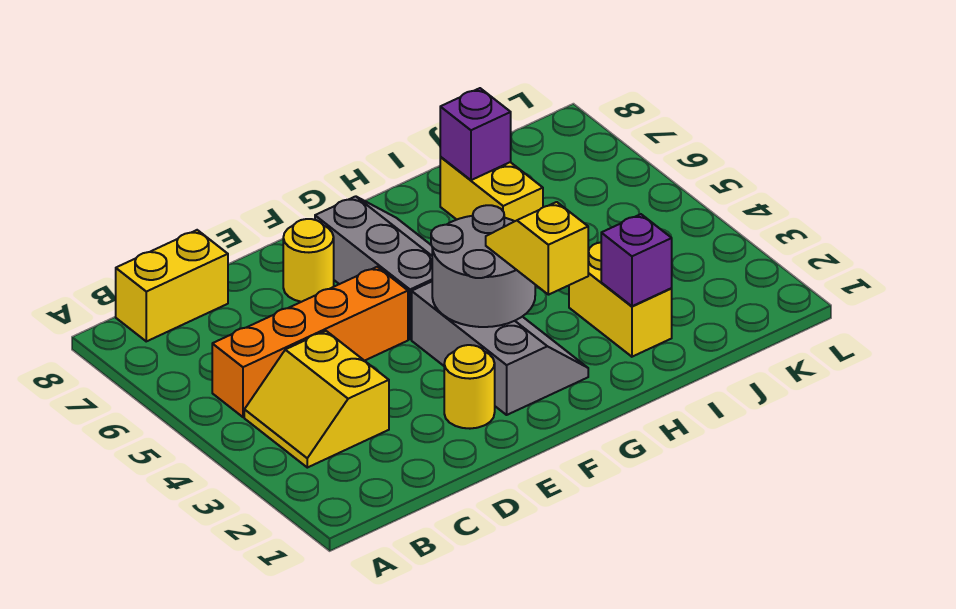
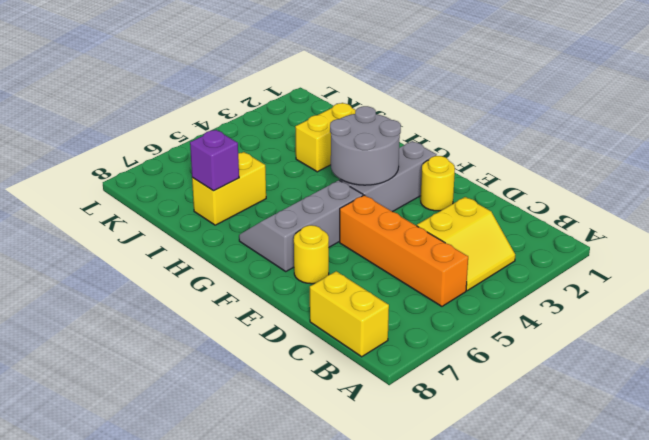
yellow slope G2:G3 level 3 top 2 -> none
purple brick I2 level 2 -> none

